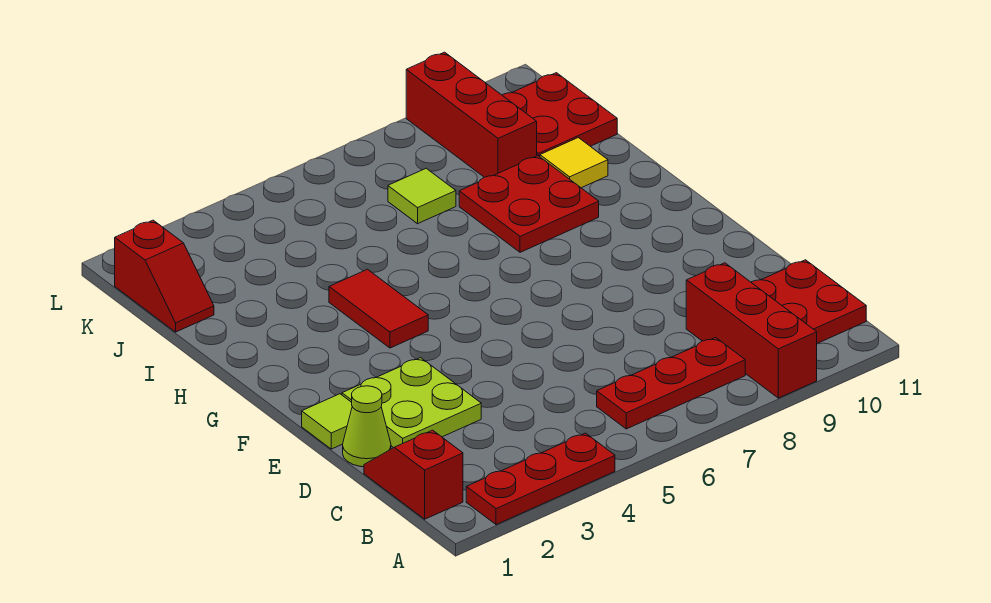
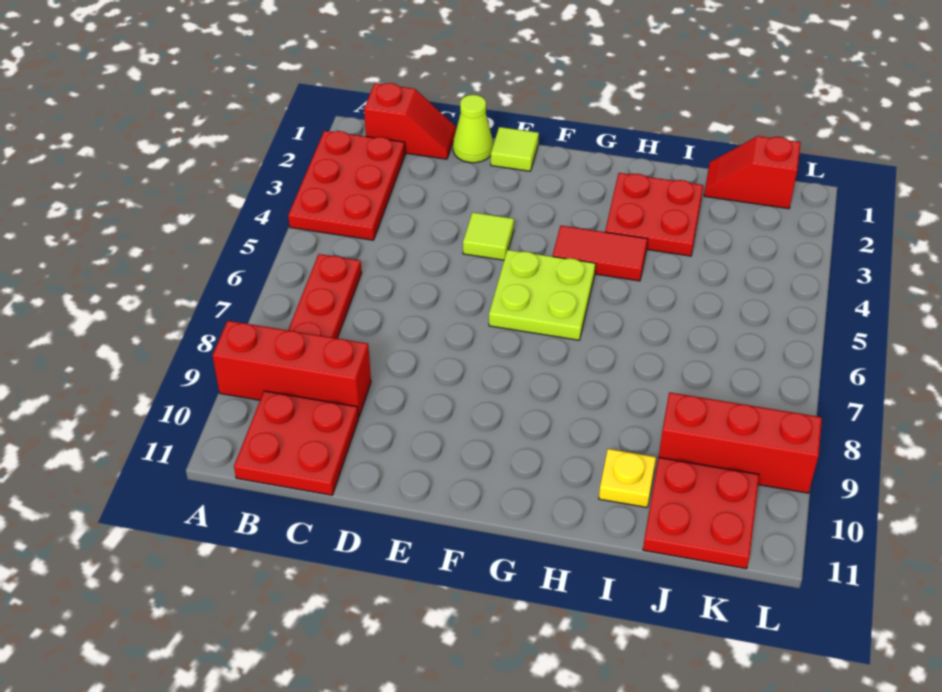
red plate A2:A4 level 1 -> red plate A2:B4 level 1
lime plate D2:E3 level 1 -> lime plate F5:G6 level 1
red plate H8:I9 level 1 -> red plate H2:I3 level 1
yellow tile I10 level 1 -> yellow plate I10 level 1
lime tile J7 level 1 -> lime tile E4 level 1

